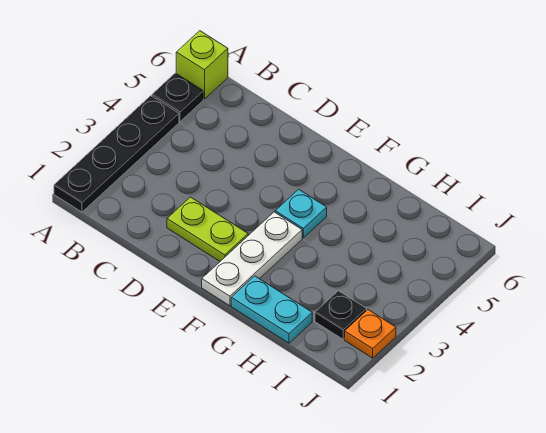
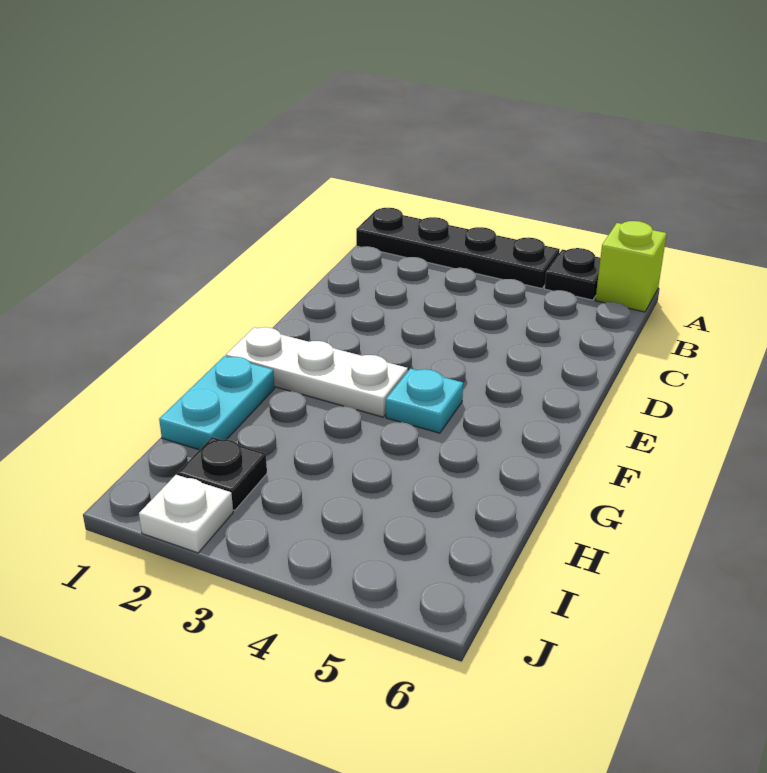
lime plate D2:E2 level 1 -> none
orange plate J2 level 1 -> white plate J2 level 1

